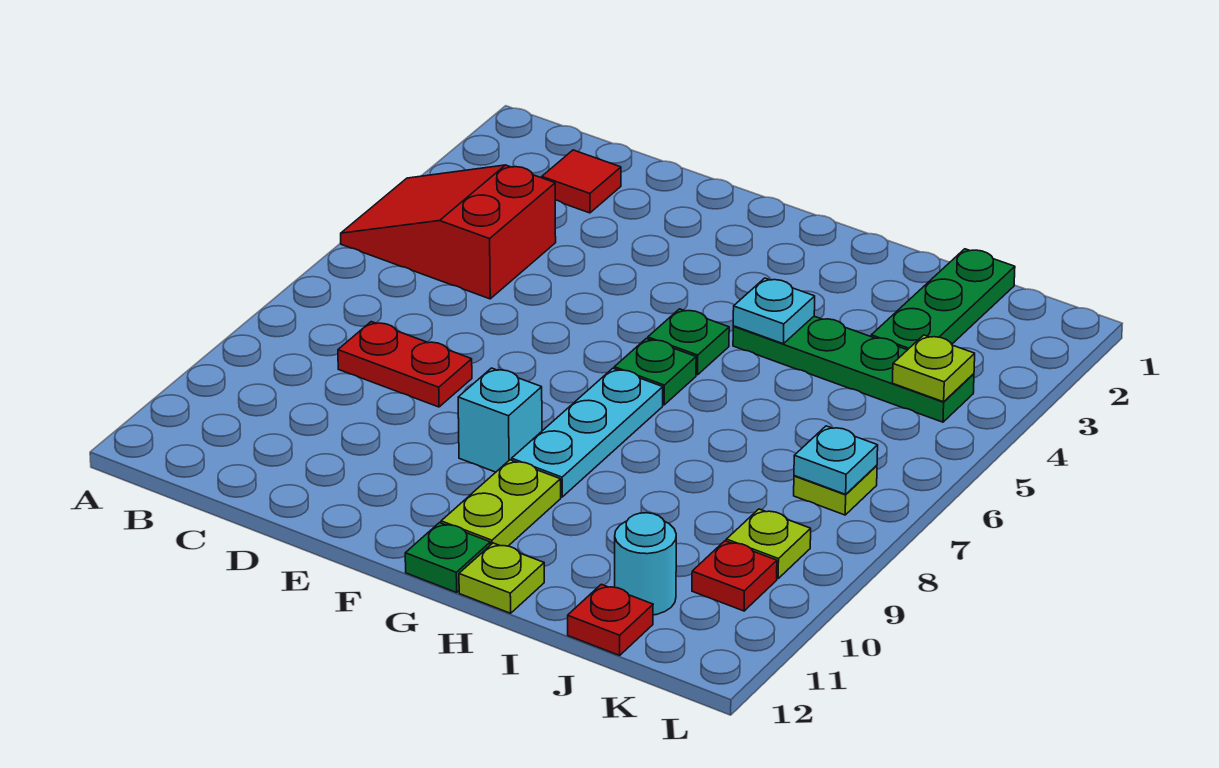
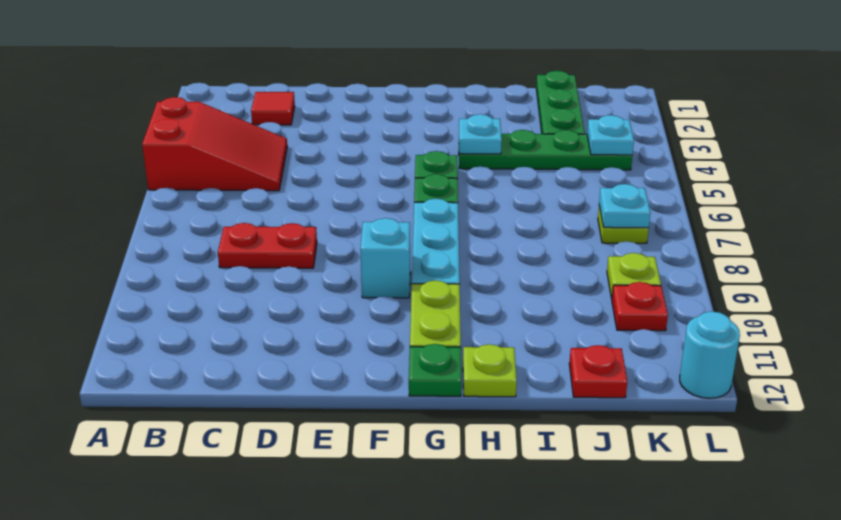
red slope A4:C5 level 1 top C -> red slope A4:C5 level 1 top A
cyan round brick J11 level 1 -> cyan round brick L12 level 1
lime plate K4 level 2 -> cyan plate K4 level 2

